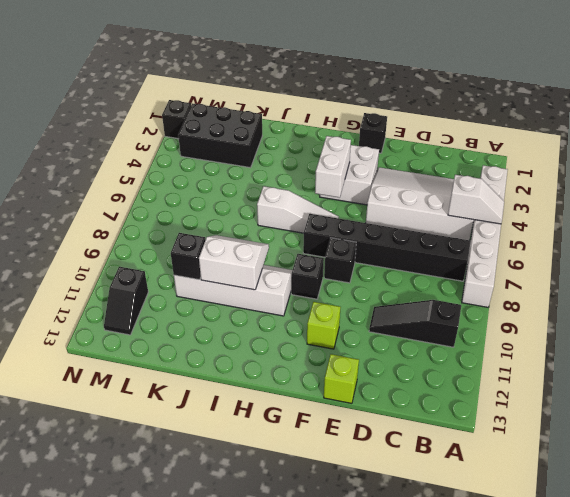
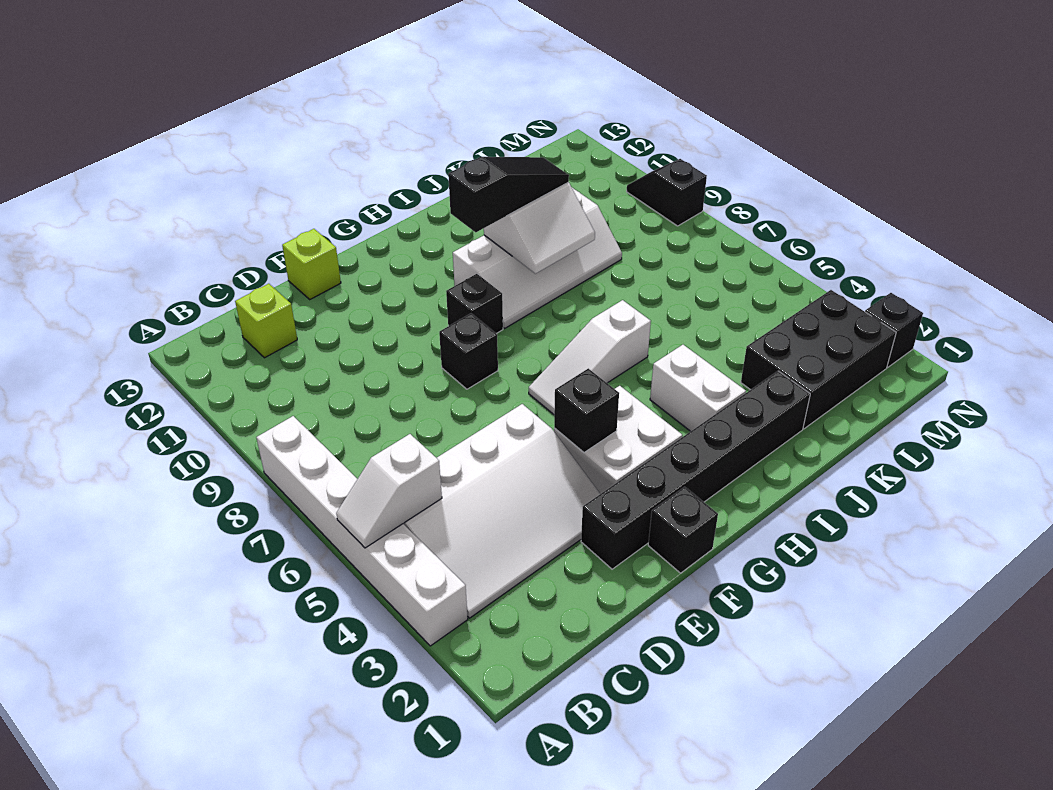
black brick B7:G7 level 1 -> black brick E2:J2 level 1
black slope B10:D10 level 1 top B -> black slope H10:J10 level 3 top H
lime brick F11 level 1 -> lime brick C12 level 1
white brick G4:G5 level 2 -> white brick I3:I4 level 1
black brick K10 level 2 -> black brick F4 level 2
black slope M11:M12 level 1 top 11 -> black slope N9:N10 level 1 top 9

